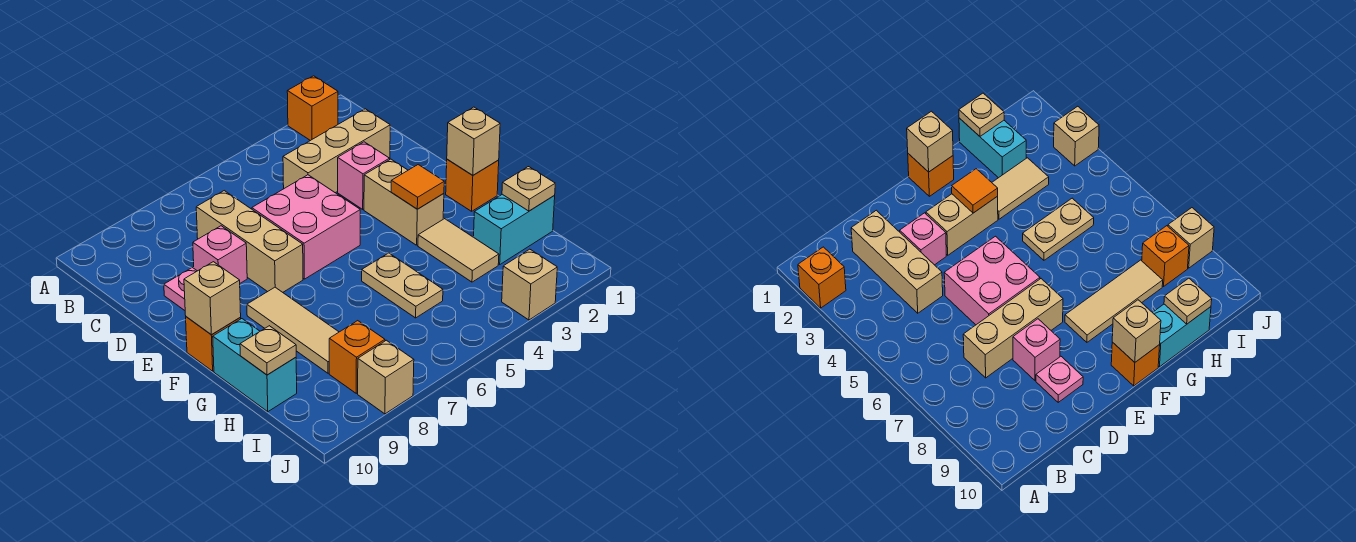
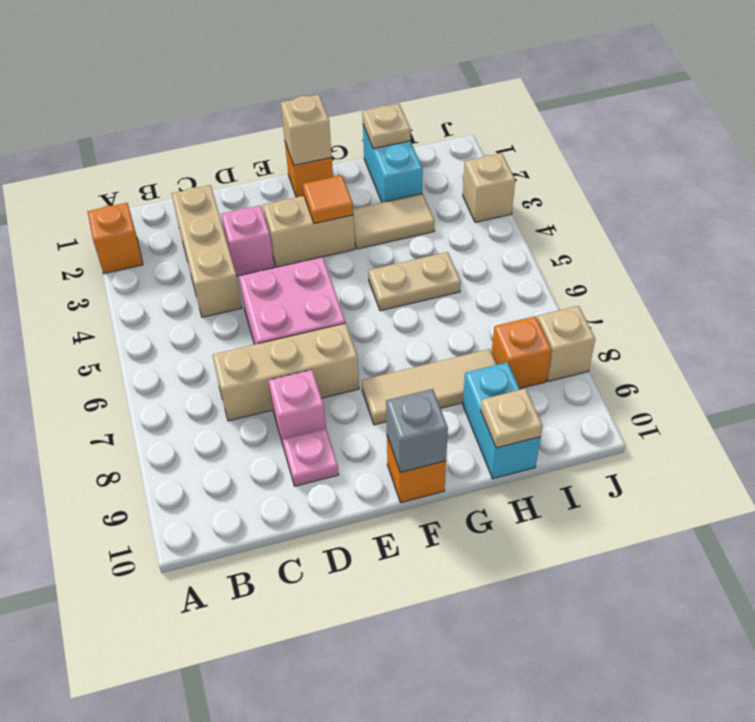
tan brick F10 level 2 -> grey brick F10 level 2
cyan brick G10:H10 level 1 -> cyan brick H9:H10 level 1

